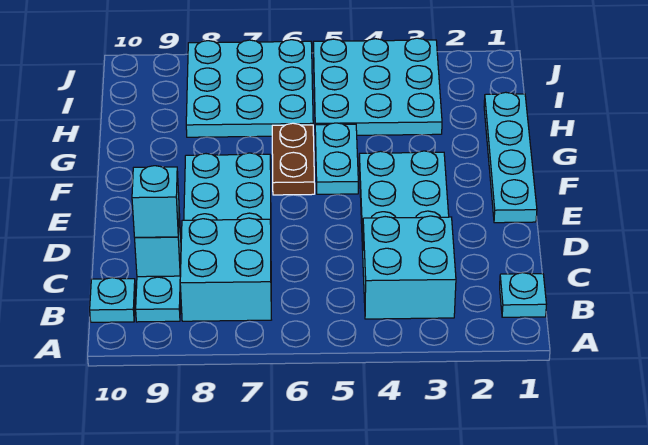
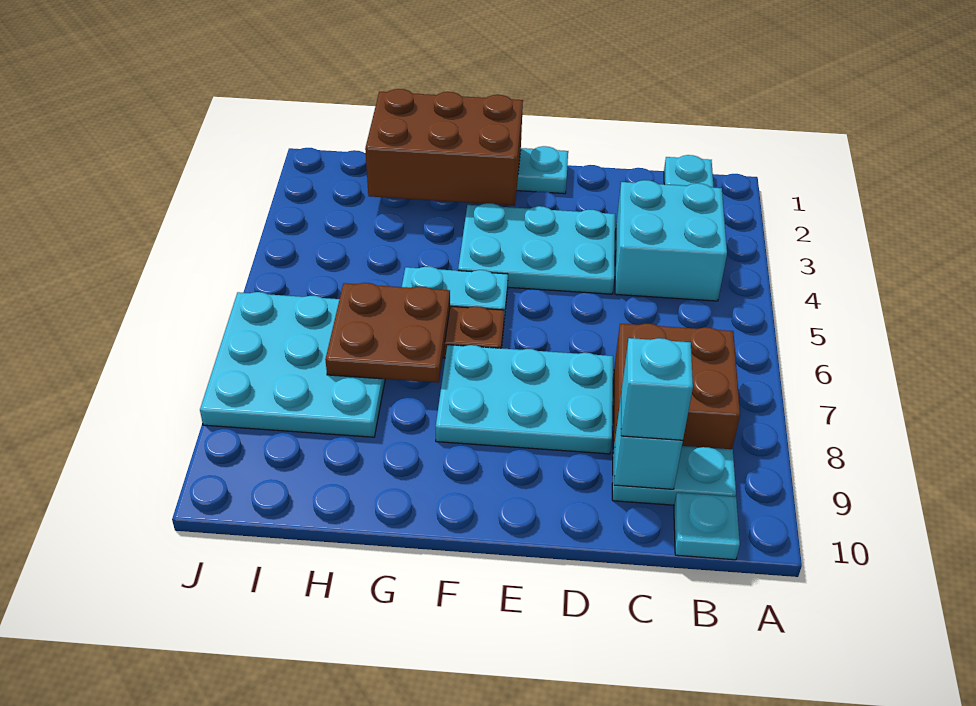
cyan brick B7:C8 level 1 -> brown brick B7:C8 level 1
none -> brown brick F1:H2 level 2
none -> brown plate G6:H7 level 2
cyan plate H3:J5 level 1 -> none

